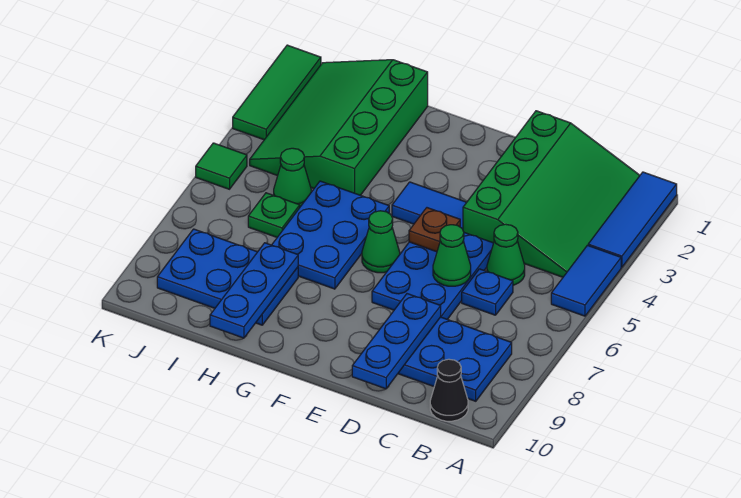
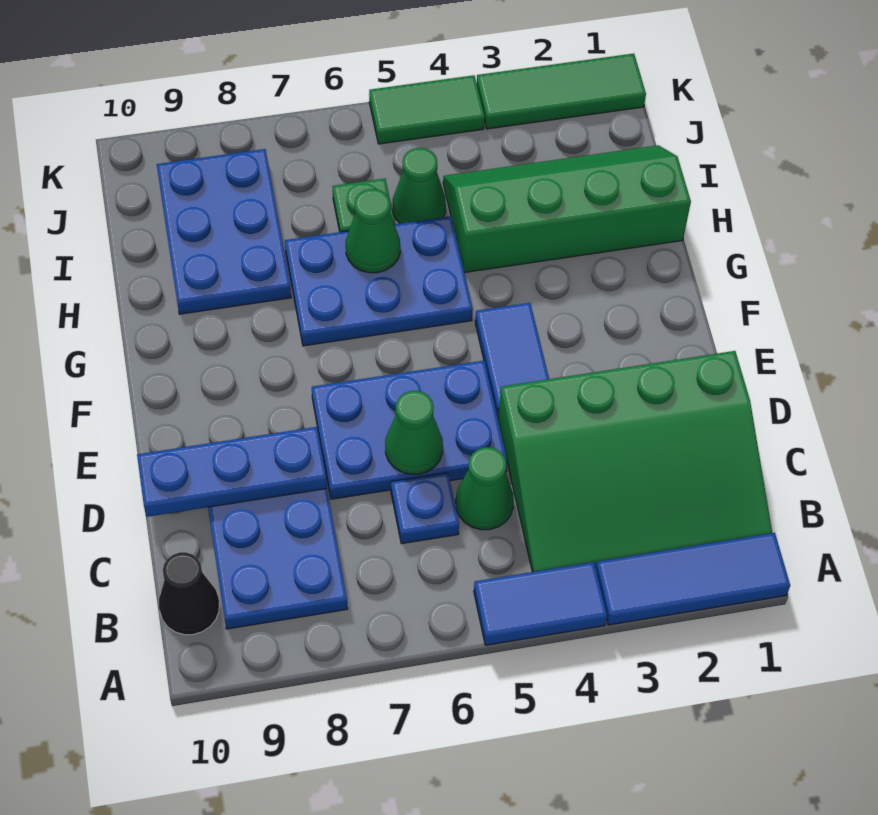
brown plate E5 level 2 -> none
green cone F6 level 1 -> green cone H6 level 2
green slope H1:J4 level 1 top H -> green slope H1:I4 level 1 top H
blue plate H8:H10 level 2 -> none
green tile K5 level 1 -> green tile K4:K5 level 1

